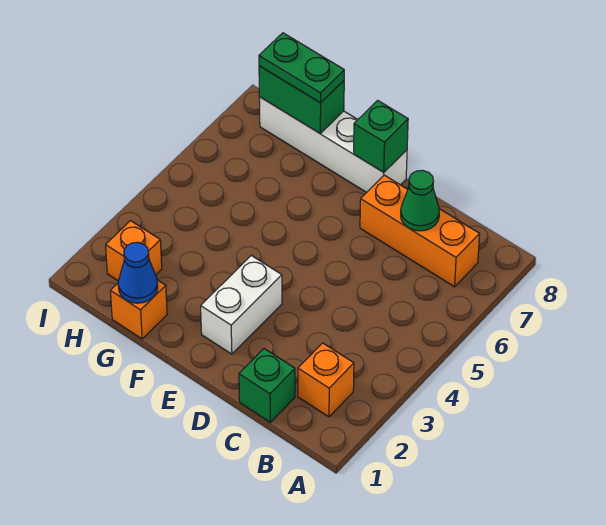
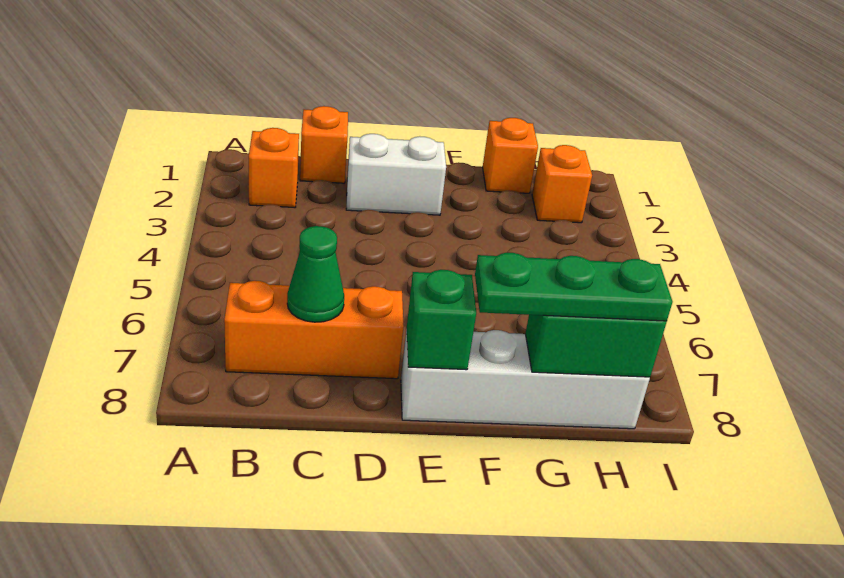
green brick C1 level 1 -> orange brick C1 level 1
white brick E2:E3 level 1 -> white brick D2:E2 level 1
blue cone G1 level 2 -> none
green plate G8:H8 level 3 -> green plate F8:H8 level 3

